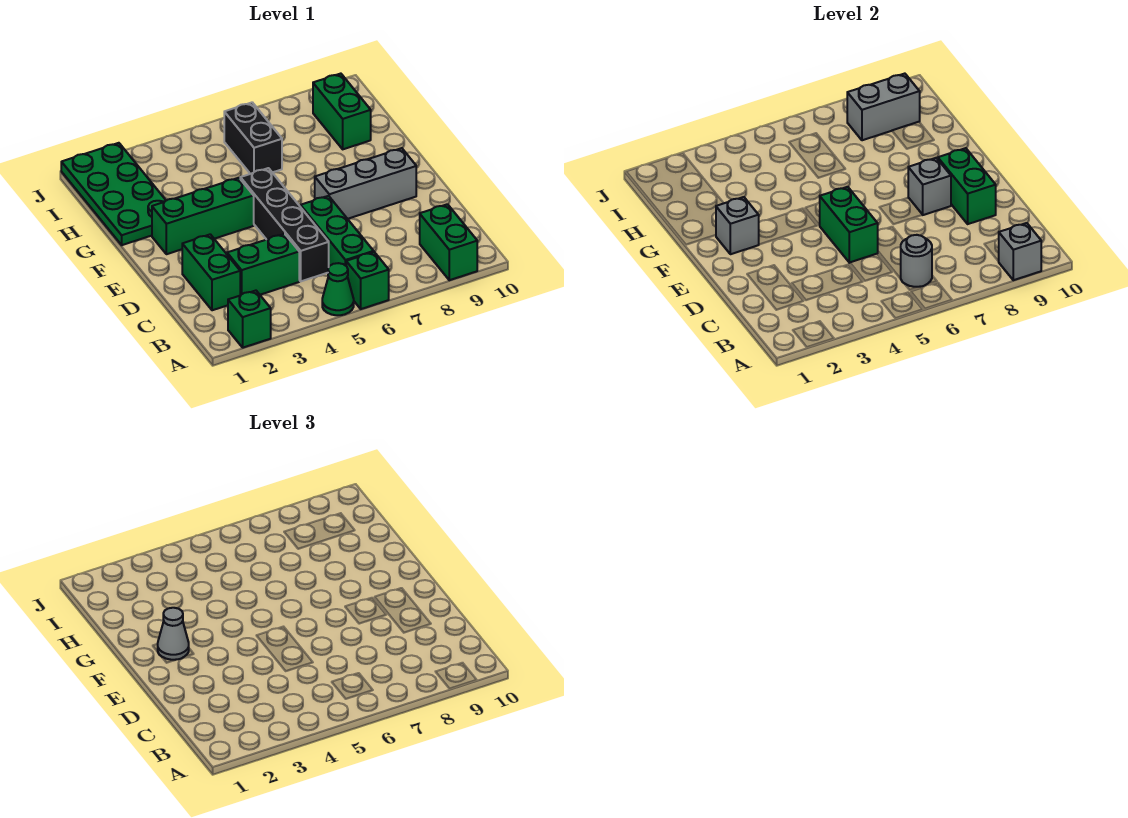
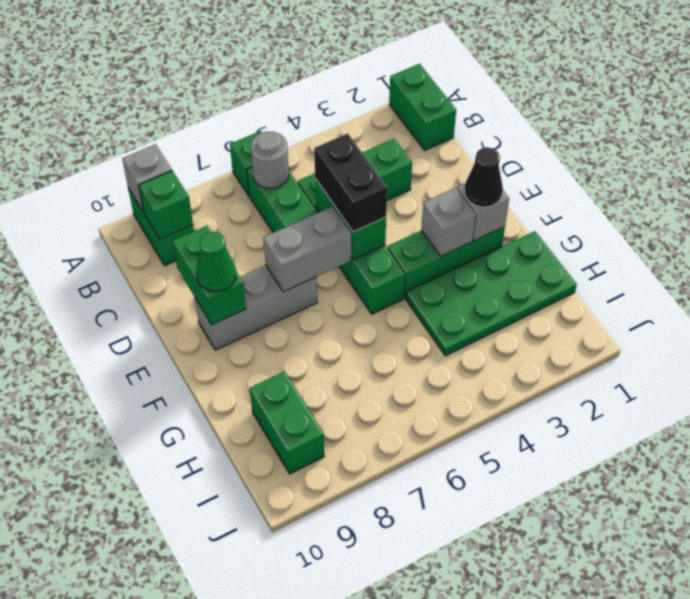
green brick A2 level 1 -> green brick B9 level 2
green cone A5 level 1 -> green cone E9 level 3
green brick C2:D2 level 1 -> green brick A1:B1 level 1
black brick C5:F5 level 1 -> green brick C5:F5 level 1
grey brick E8 level 2 -> grey brick F3 level 2
grey cone F2 level 3 -> black cone F2 level 3
green plate G1:J2 level 1 -> green plate G1:H4 level 1
black brick H6:I6 level 1 -> black brick D5:E5 level 3
grey brick I8:I9 level 2 -> grey brick E6:E7 level 2

